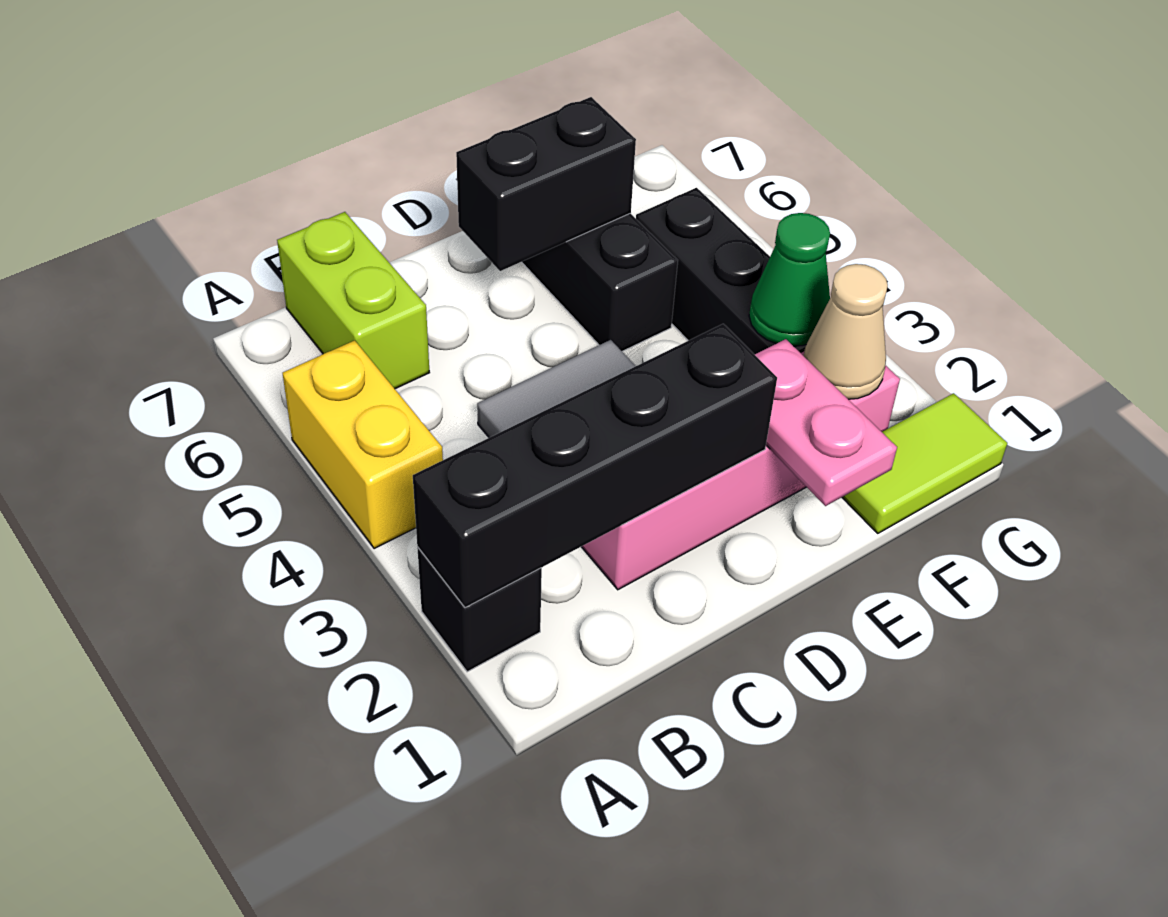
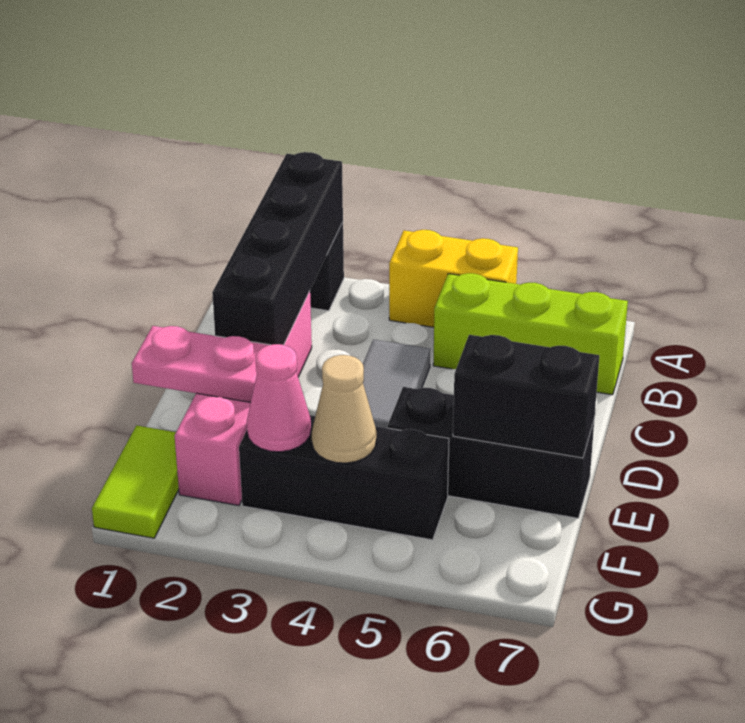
lime brick B6:B7 level 1 -> lime brick B5:B7 level 1
black brick D6:E6 level 2 -> black brick E6:E7 level 2
tan cone F2 level 2 -> tan cone F4 level 2
green cone F3 level 2 -> pink cone F3 level 2

